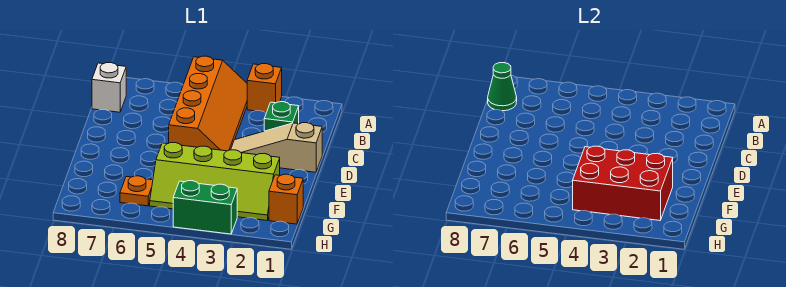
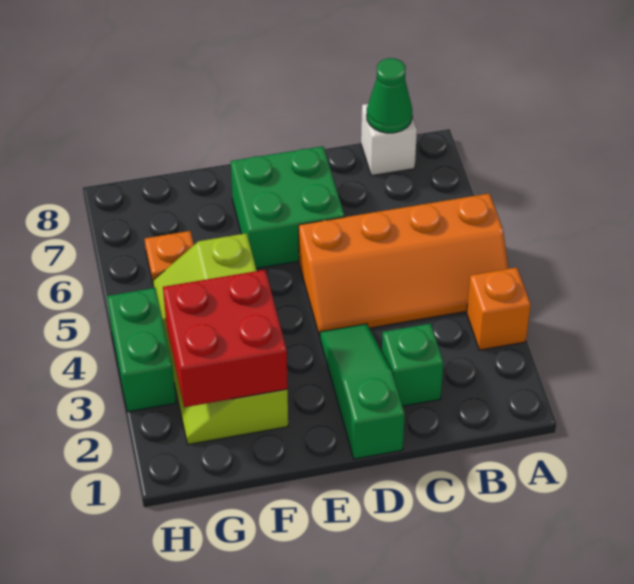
tan slope D1:D3 level 1 top 1 -> green slope D1:D3 level 1 top 1
none -> green brick D6:E7 level 1
red brick F2:G4 level 2 -> red brick F2:G3 level 2
orange brick G1 level 1 -> none

